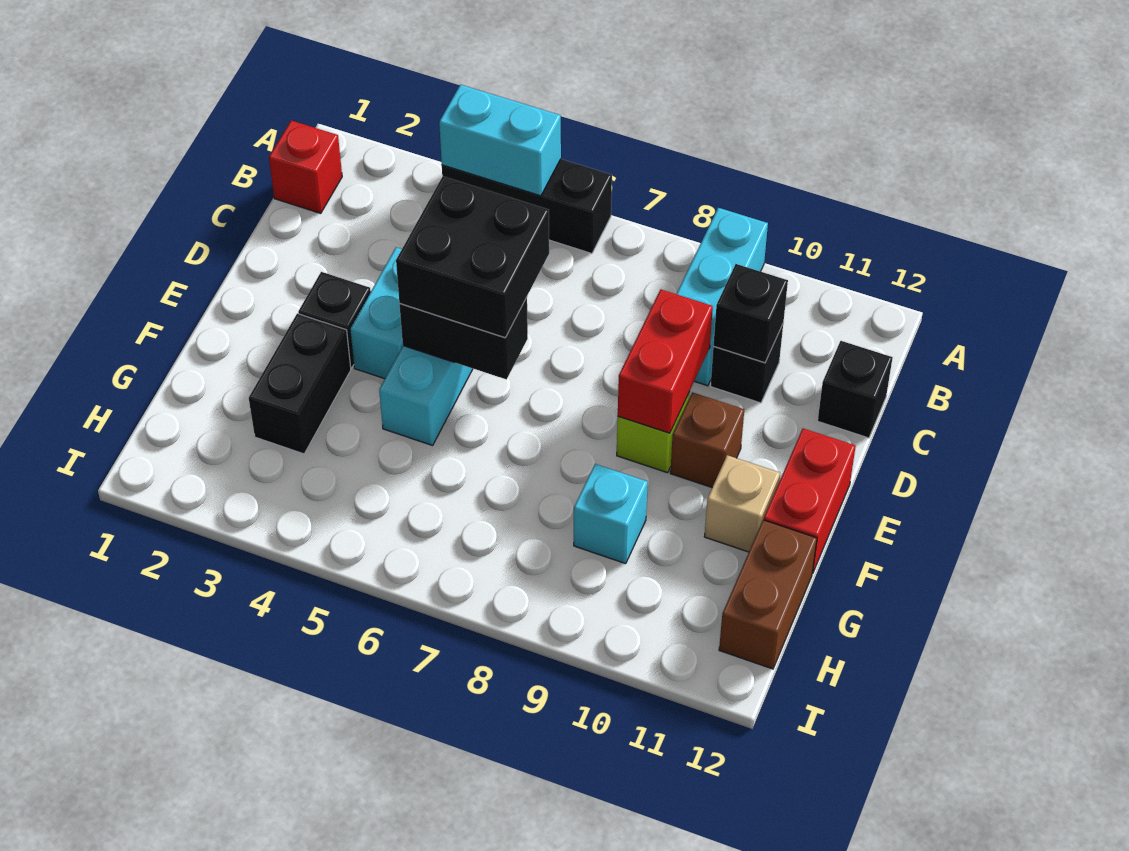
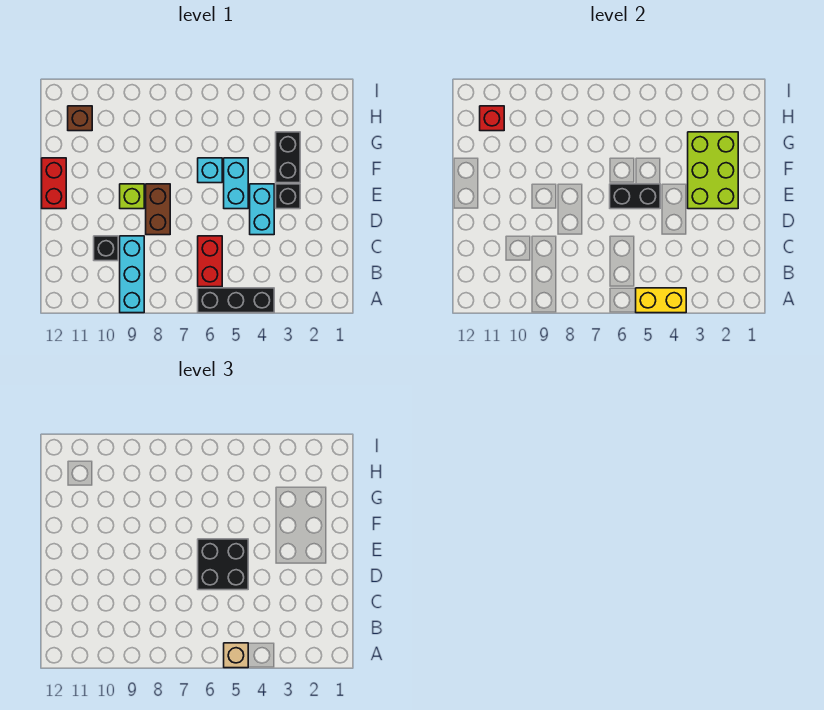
cyan brick A4:A5 level 2 -> yellow brick A4:A5 level 2
red brick B1 level 1 -> red brick H11 level 2
black brick C10 level 2 -> none
black brick C12 level 1 -> none
red brick D9:E9 level 2 -> red brick B6:C6 level 1
none -> lime brick E2:G3 level 2
brown brick E10 level 1 -> brown brick H11 level 1
tan brick F11 level 1 -> tan brick A5 level 3
cyan brick G9 level 1 -> cyan brick F6 level 1
brown brick G12:H12 level 1 -> brown brick D8:E8 level 1

